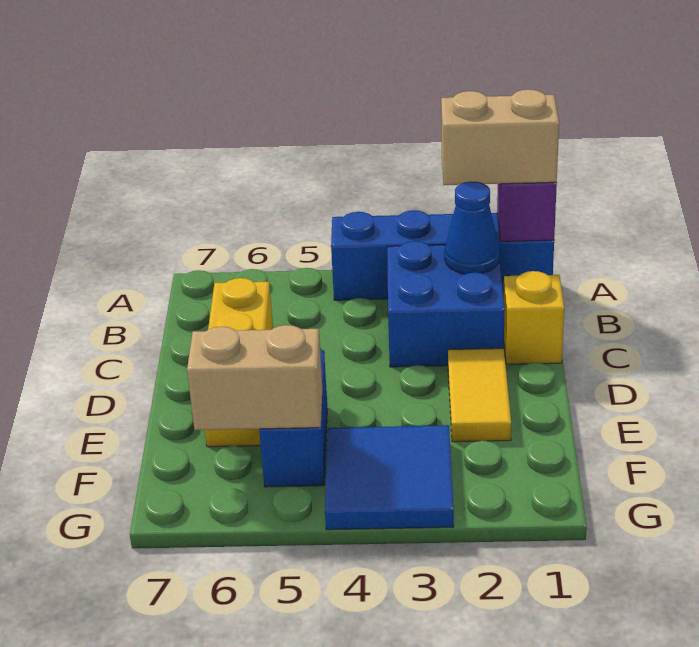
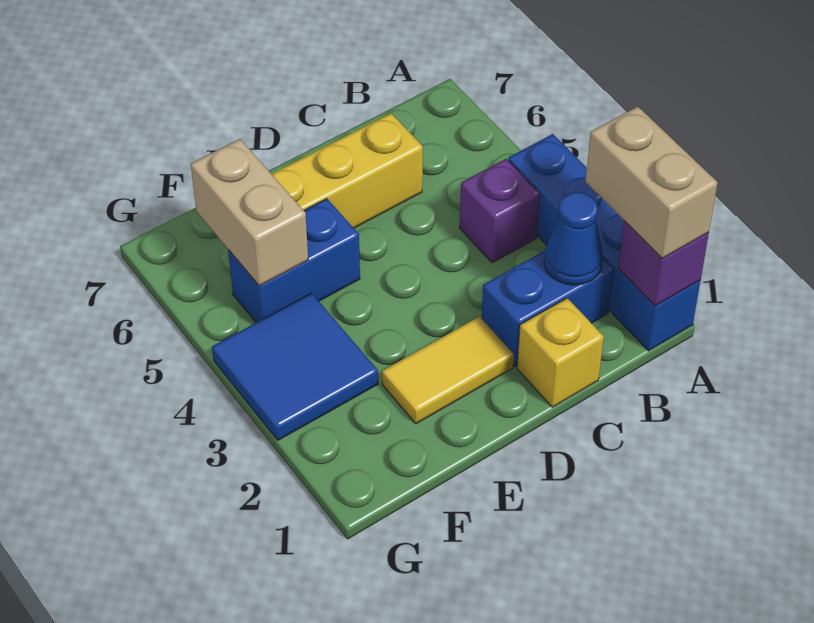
blue brick B2:C3 level 1 -> blue brick B2:C2 level 1
none -> purple brick B4 level 1

